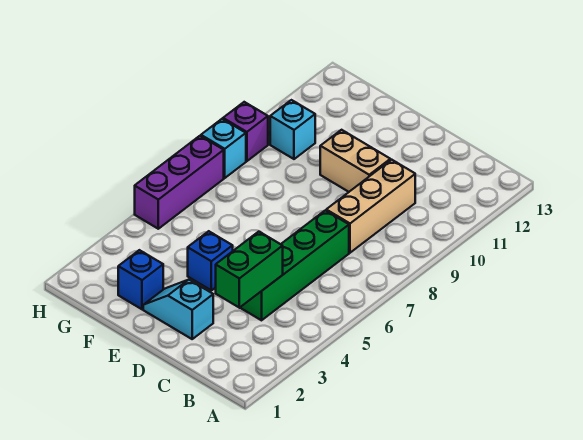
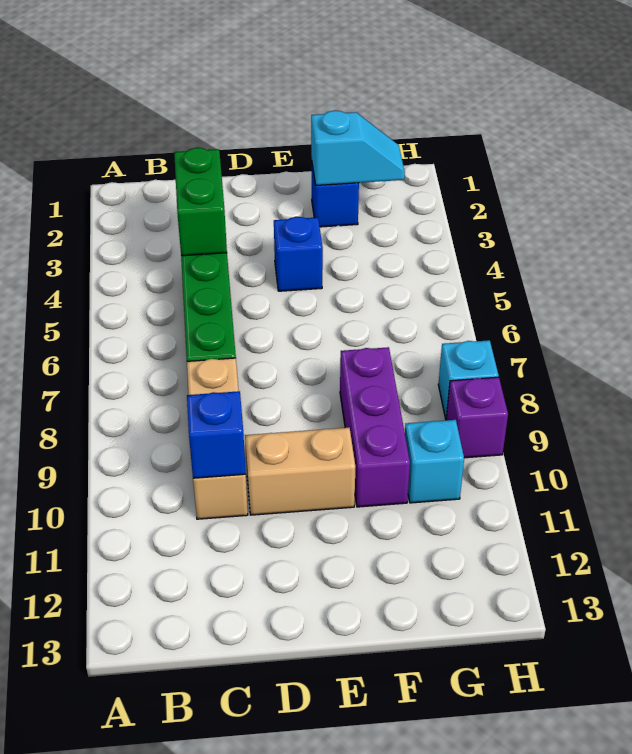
none -> blue brick C10 level 2
cyan slope D2:E2 level 1 top D -> cyan slope F2:G2 level 2 top F
purple brick H5:H7 level 1 -> purple brick F8:F10 level 1

